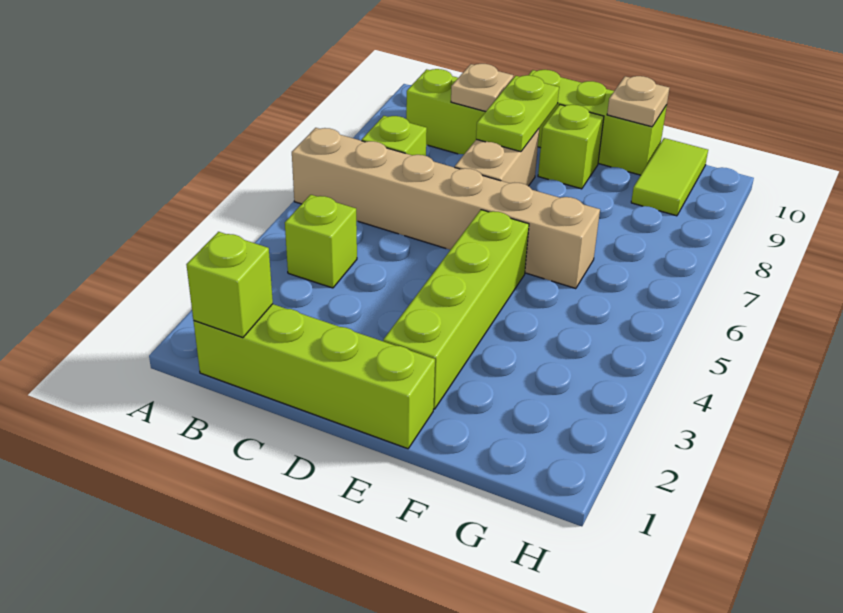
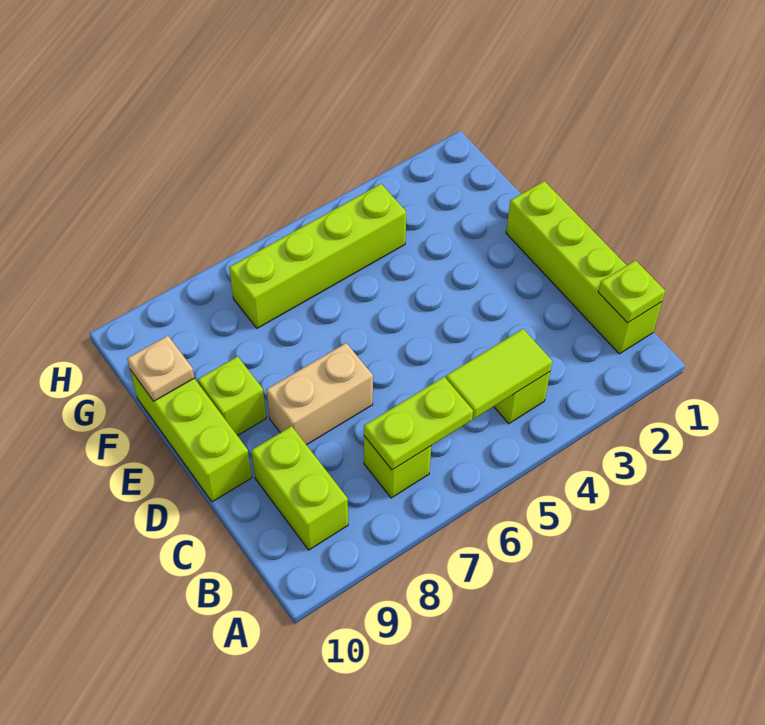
tan brick A6:F6 level 1 -> none
lime brick B1 level 2 -> lime plate B1 level 2
tan plate C9 level 2 -> none
lime plate D8:D9 level 2 -> lime plate B6:B7 level 2
lime brick E2:E5 level 1 -> lime brick G4:G7 level 1
lime tile G9:G10 level 1 -> lime tile B4:B5 level 2

